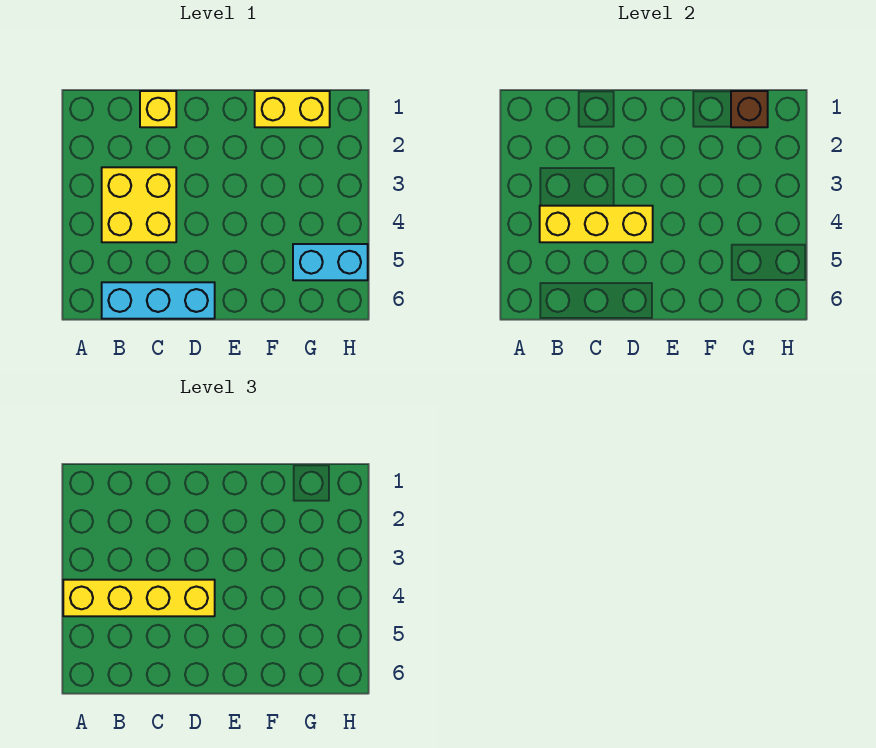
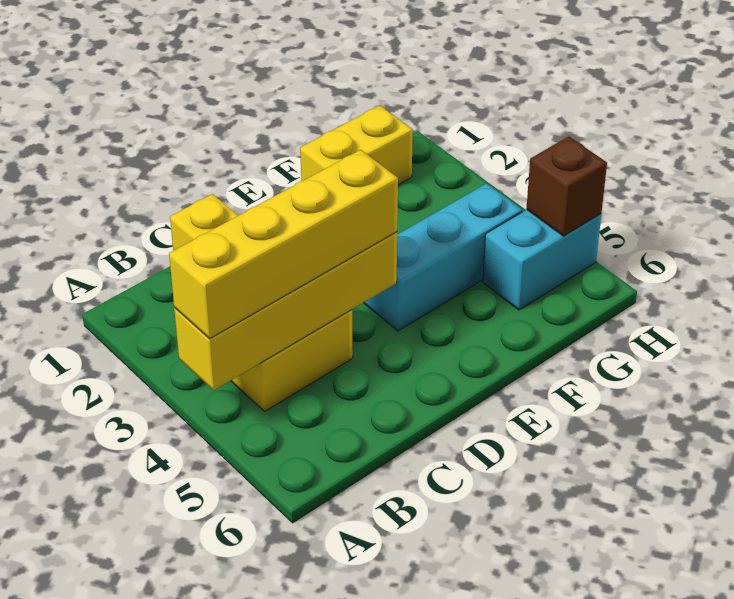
yellow brick B4:D4 level 2 -> yellow brick A4:D4 level 2
cyan brick B6:D6 level 1 -> cyan brick E4:G4 level 1
brown brick G1 level 2 -> brown brick H5 level 2

